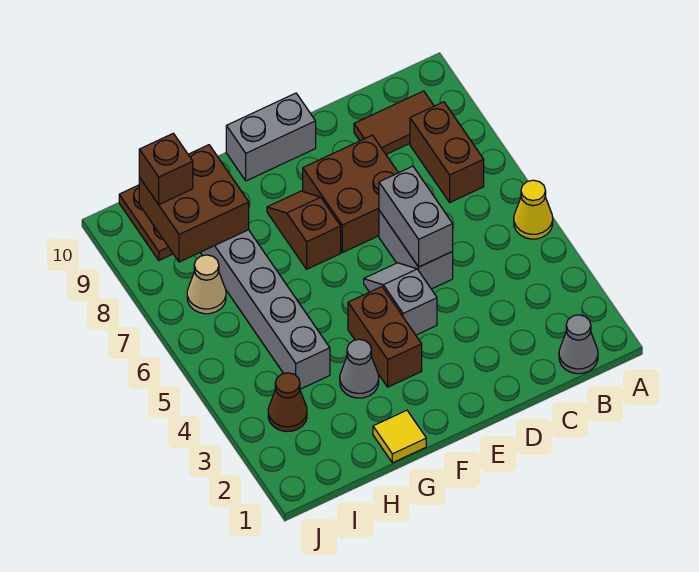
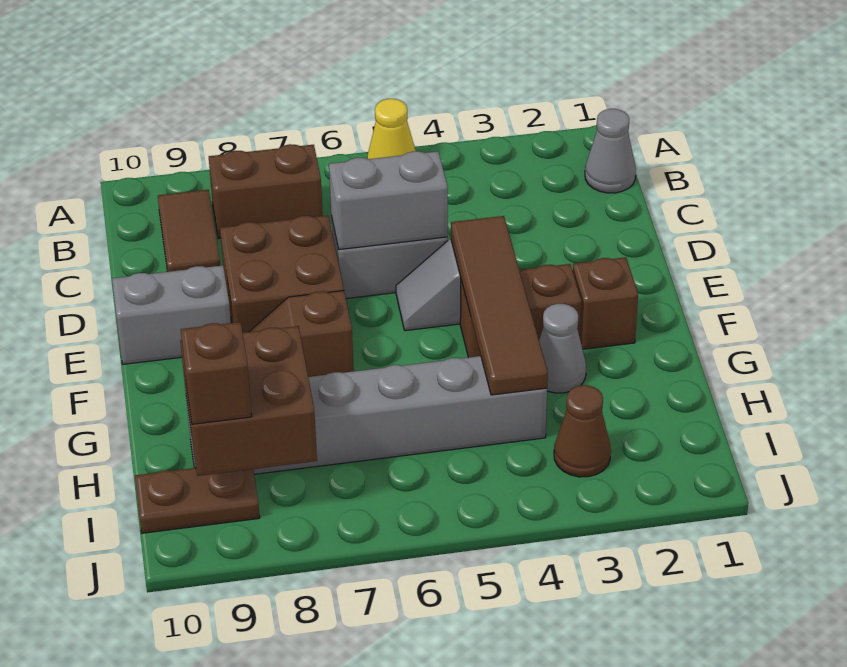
none -> brown tile E4:H4 level 2
grey brick E10:F10 level 1 -> grey brick E9:E10 level 1
none -> brown brick F2 level 1
yellow tile G1 level 1 -> none
tan cone I7 level 1 -> none

